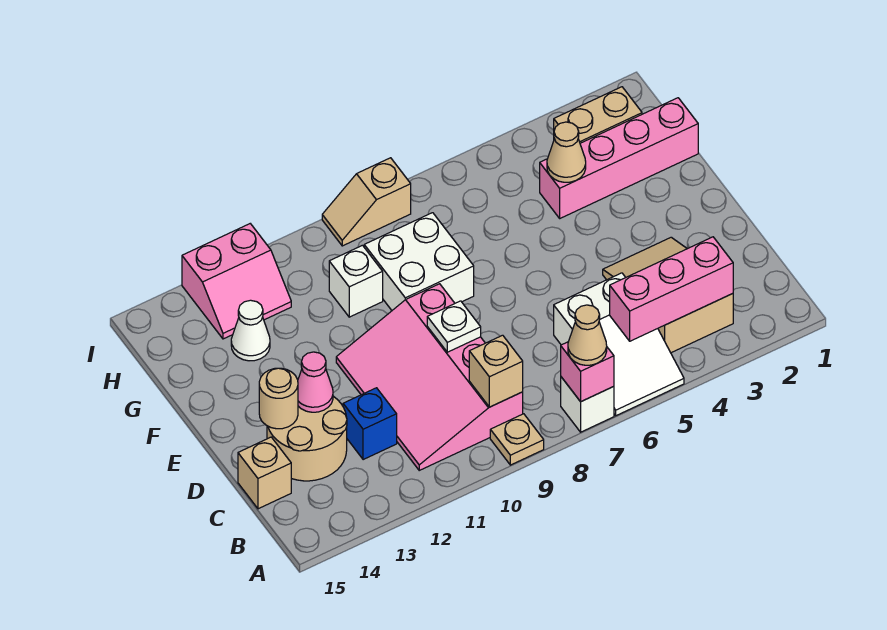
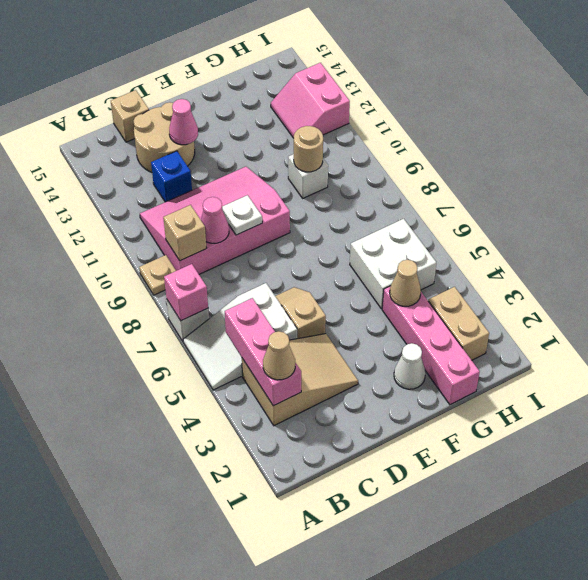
tan cone A7 level 3 -> tan cone B3 level 3
none -> pink cone C9 level 2
tan round brick D14 level 2 -> tan round brick G10 level 2
white brick F8:G9 level 1 -> white brick G5:H6 level 1
white cone G13 level 1 -> white cone F2 level 1
tan slope I8:I9 level 1 top 8 -> tan slope D5:D6 level 1 top 5

